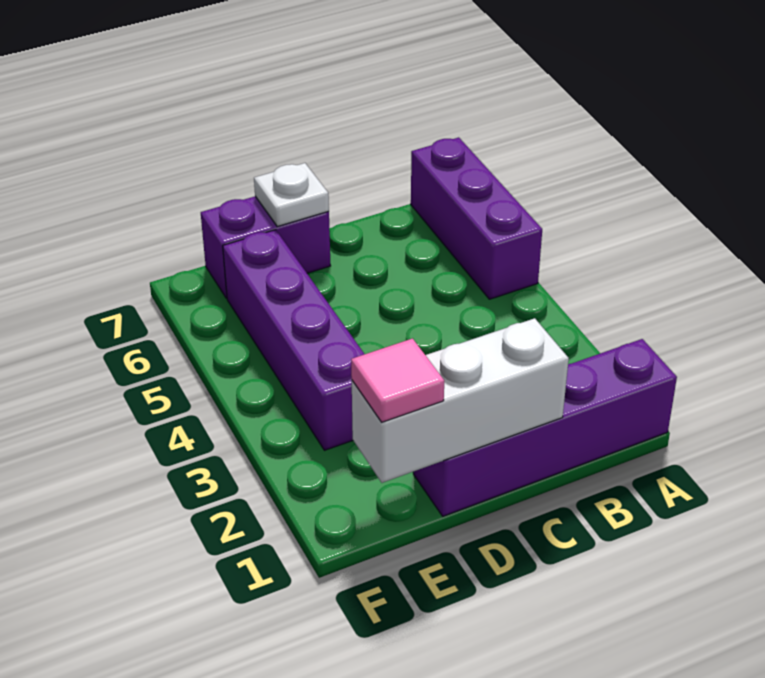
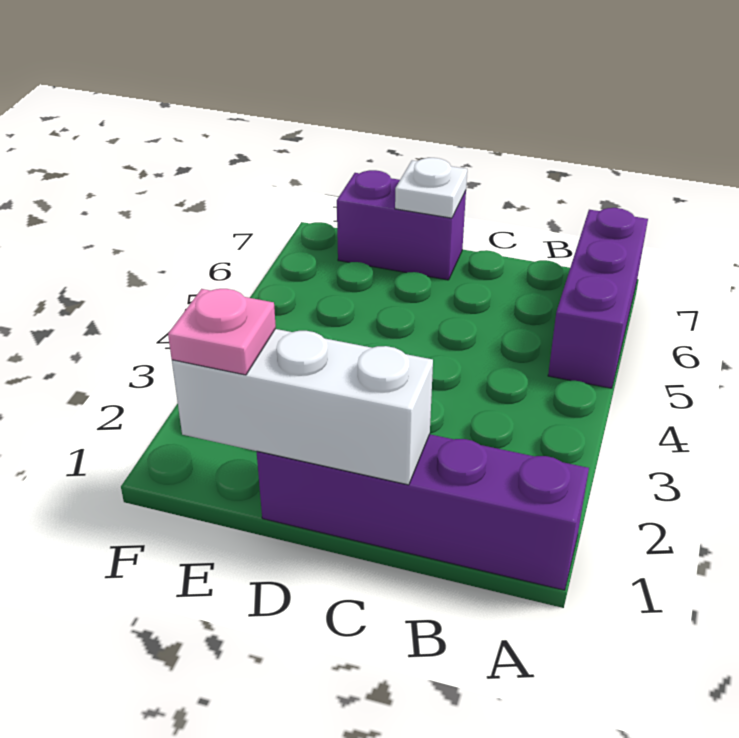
pink tile E1 level 3 -> pink plate E1 level 3
purple brick E3:E6 level 1 -> none

